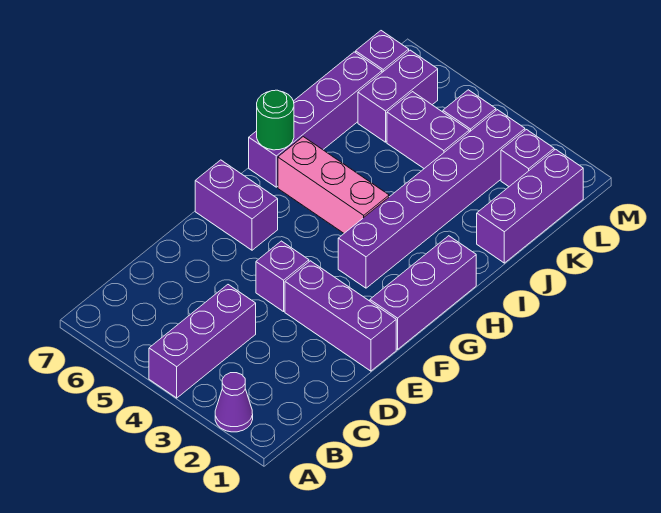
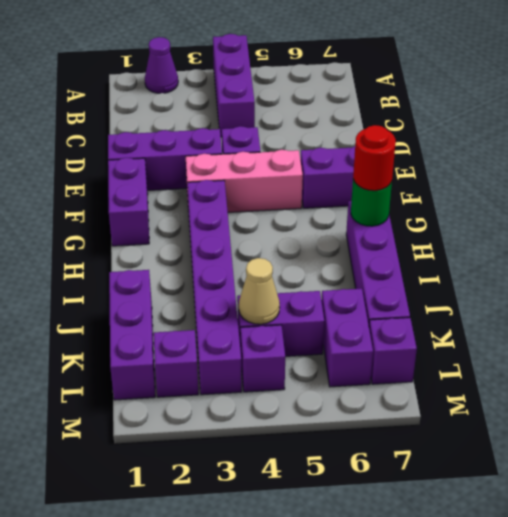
purple brick F1:H1 level 1 -> purple brick F1:G1 level 1
pink brick H4:H6 level 1 -> pink brick F3:F5 level 1
none -> red round brick H7 level 3
none -> tan cone K4 level 2

